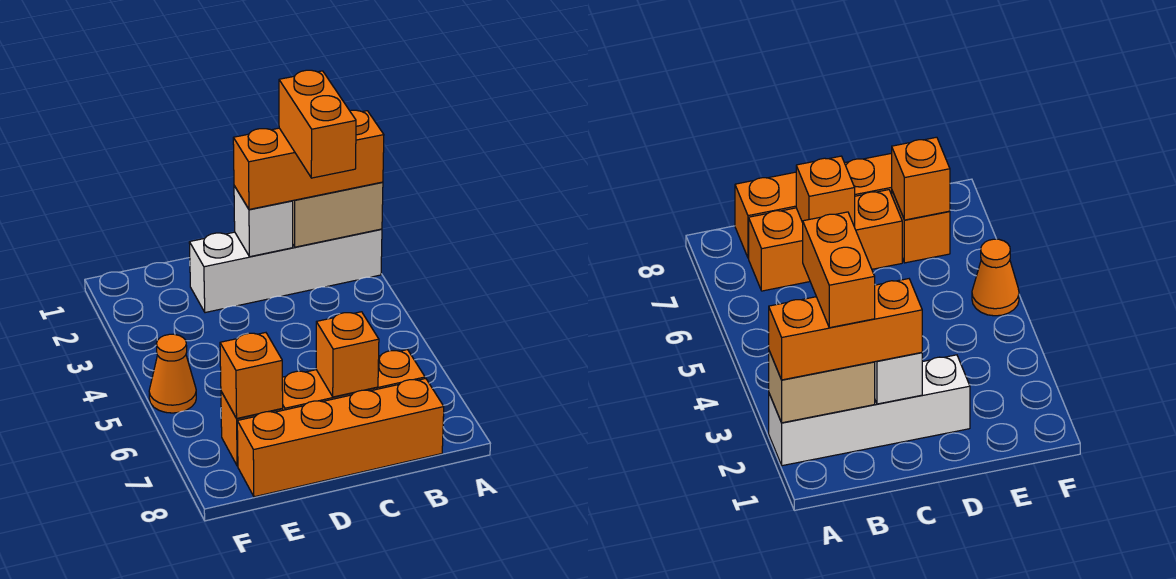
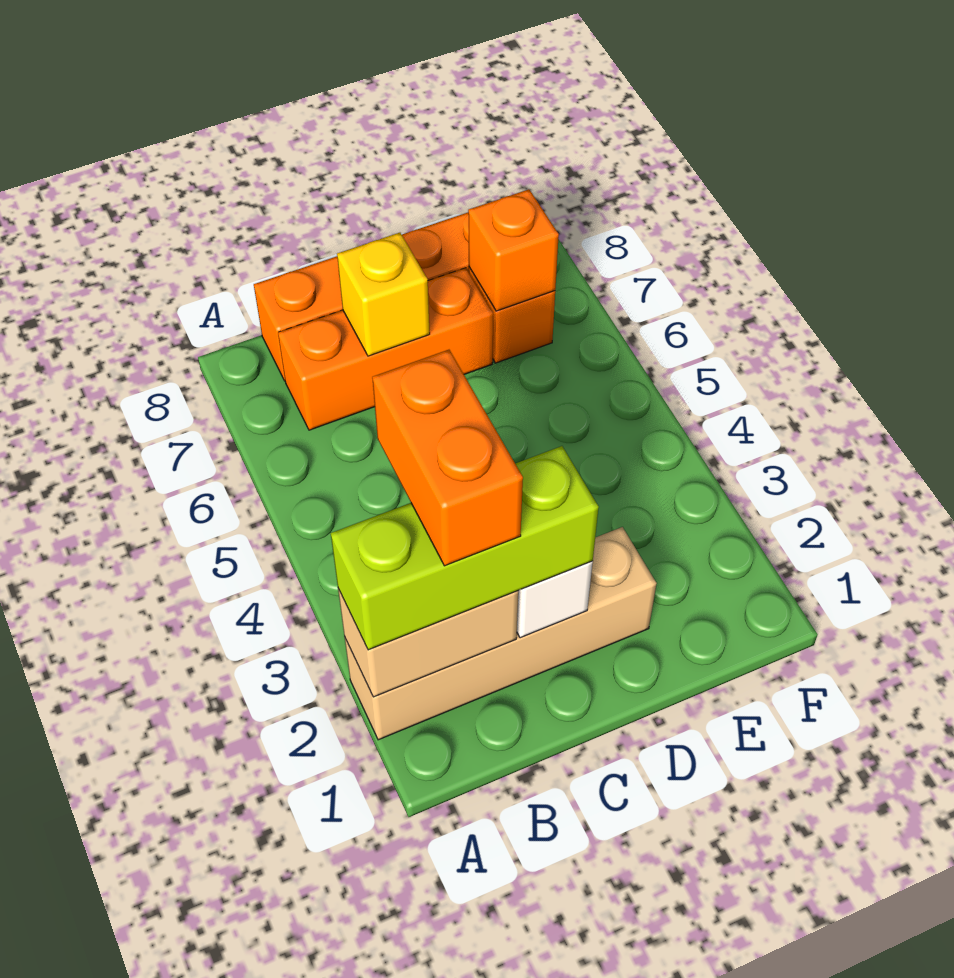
white brick A2:D2 level 1 -> tan brick A2:D2 level 1
orange brick A2:C2 level 3 -> lime brick A2:C2 level 3
orange brick C7 level 2 -> yellow brick C7 level 2
orange cone F5 level 1 -> none

